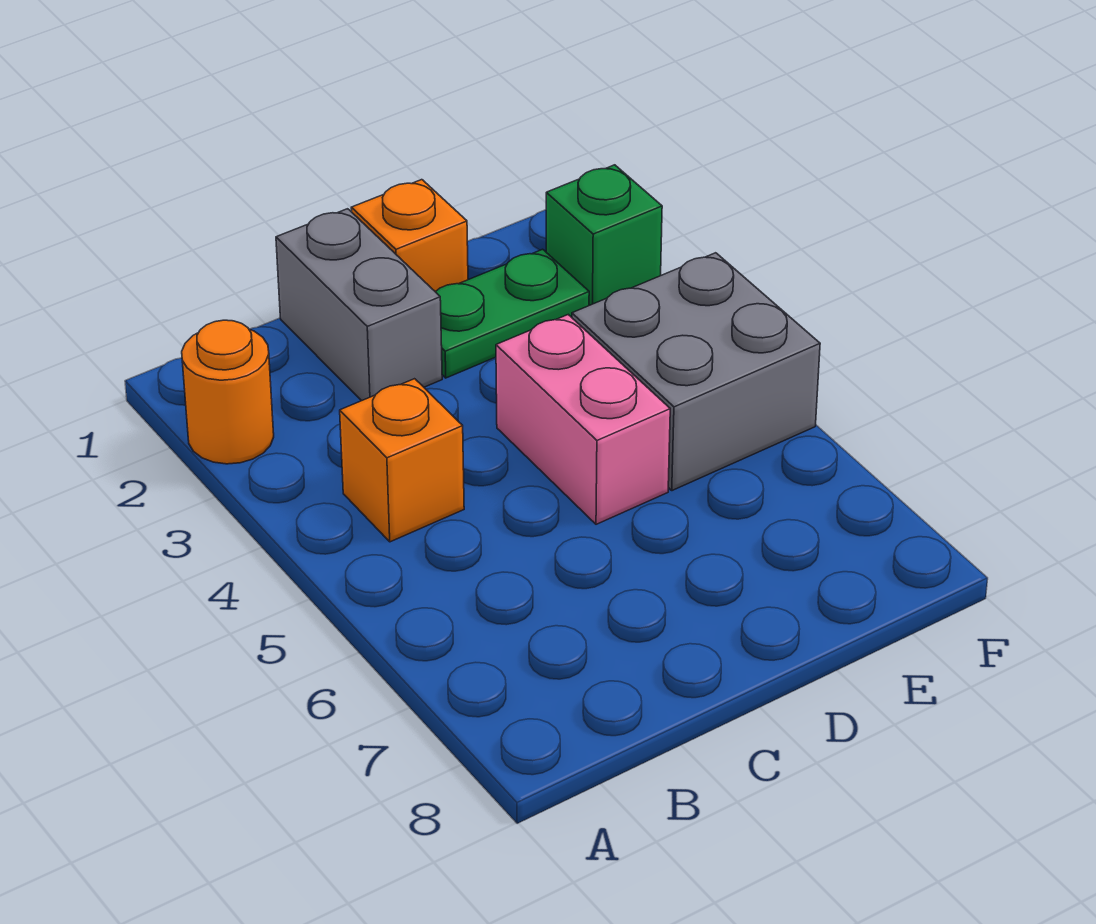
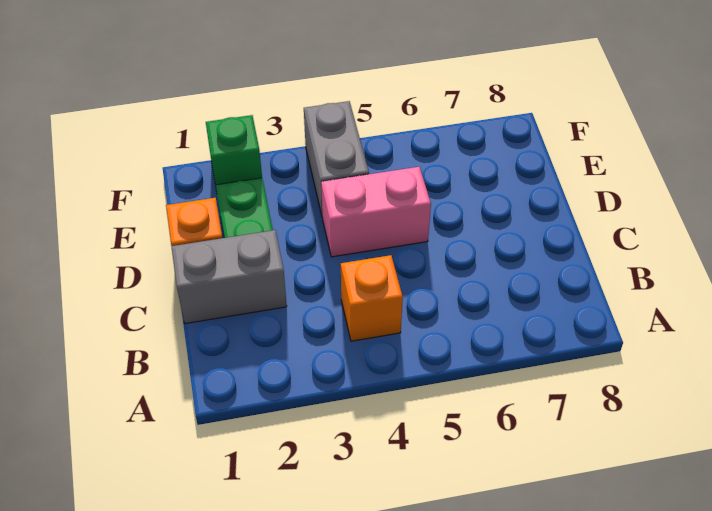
orange round brick A2 level 1 -> none
grey brick E4:F5 level 1 -> grey brick E4:F4 level 1

